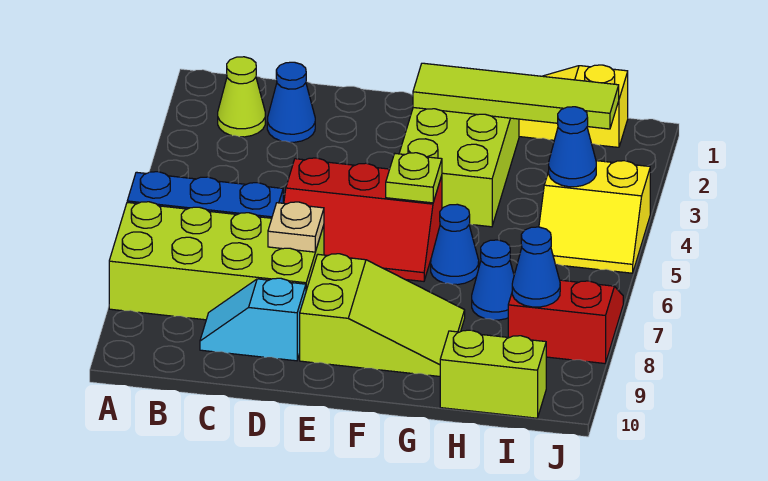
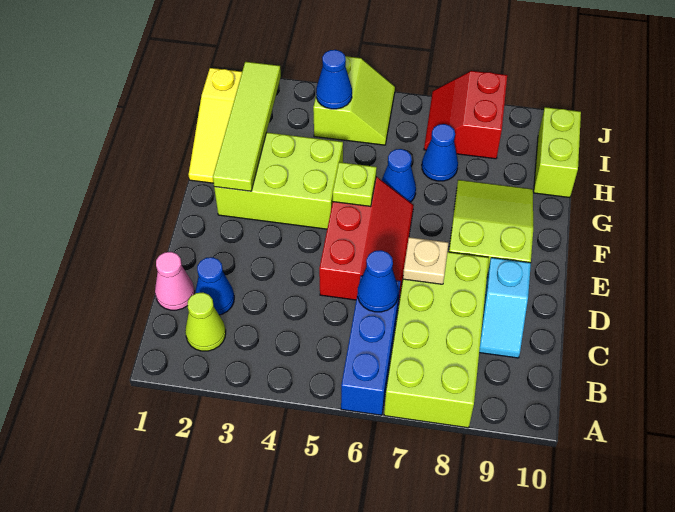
none -> pink cone C1 level 1
yellow slope I4:J5 level 1 top 4 -> lime slope I4:J5 level 1 top 4
blue cone I8 level 2 -> blue cone C6 level 2

